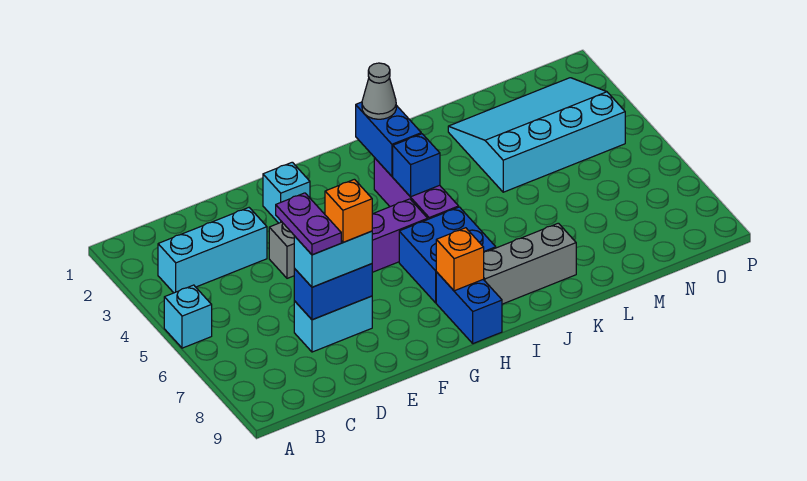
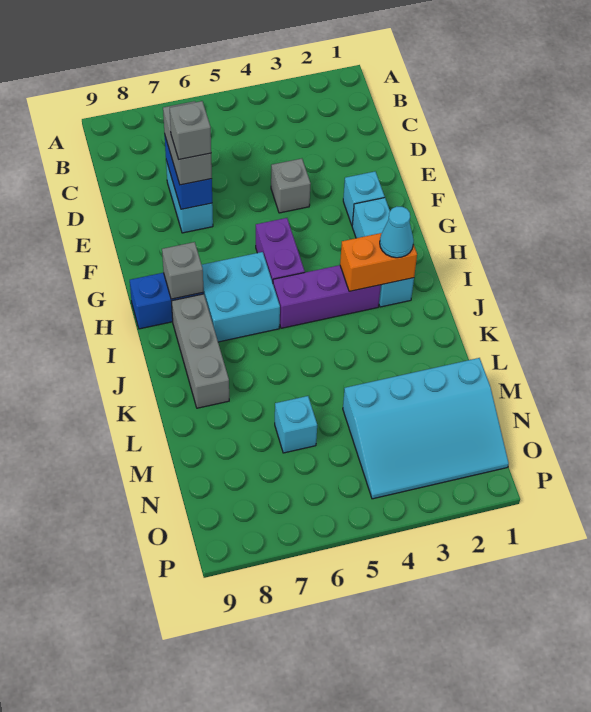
cyan brick A5 level 1 -> cyan brick M6 level 1
cyan brick B3:D3 level 1 -> cyan brick G2:I2 level 1
purple plate D6:D7 level 4 -> none
cyan brick D7:E7 level 3 -> grey brick D7:E7 level 3
orange brick E7 level 4 -> grey brick E7 level 4
blue brick H6:I7 level 1 -> cyan brick H6:I7 level 1
orange brick H8 level 2 -> grey brick H8 level 2
blue brick I2:I3 level 2 -> orange brick I2:I3 level 2
grey cone I2 level 3 -> cyan cone I2 level 3
blue brick I4 level 2 -> none
cyan slope L2:O4 level 1 top 4 -> cyan slope M1:O4 level 1 top M

